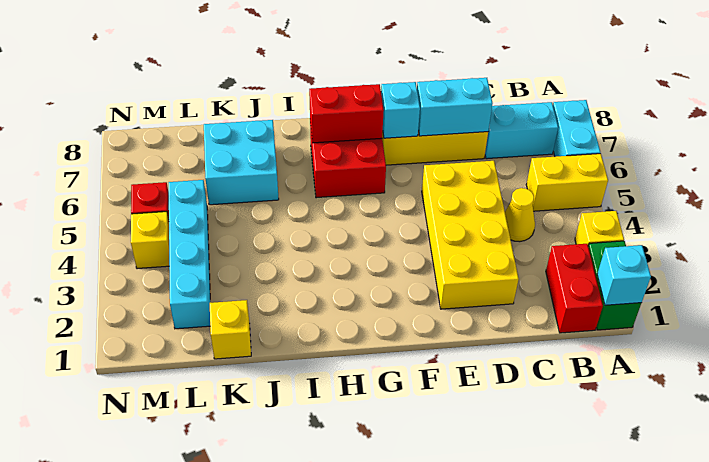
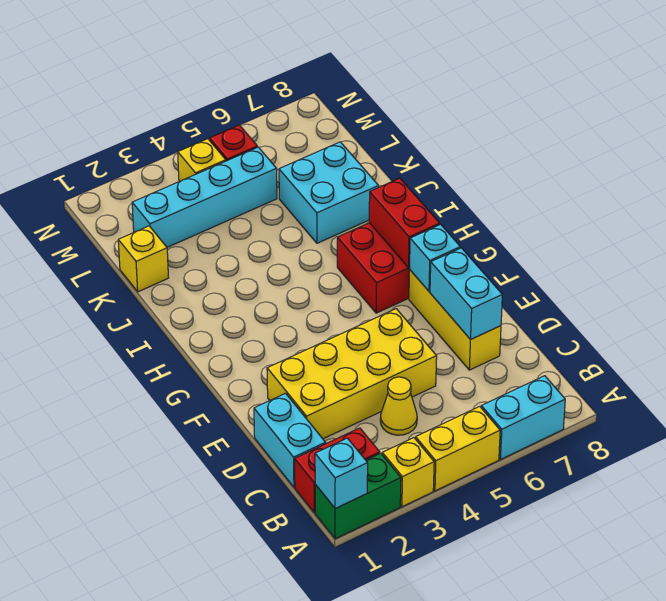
yellow brick A5:B5 level 1 -> yellow brick A4:A5 level 1
cyan brick B7:C7 level 1 -> cyan brick C1:D1 level 1

